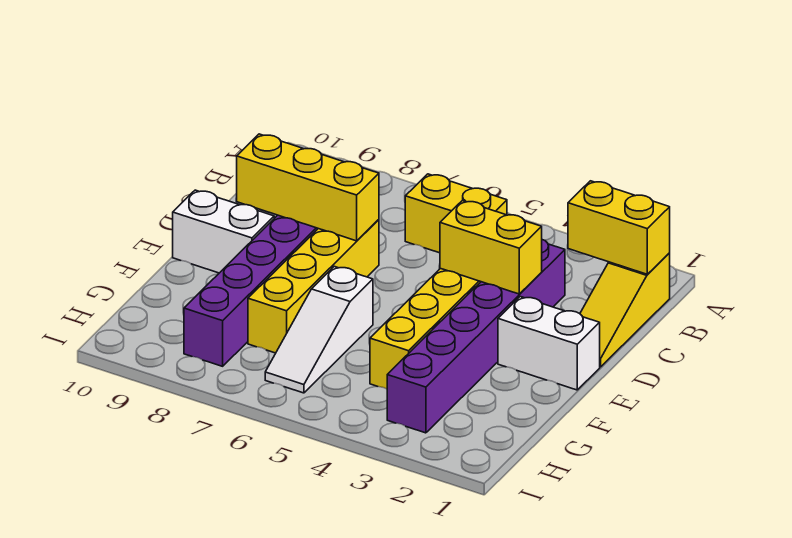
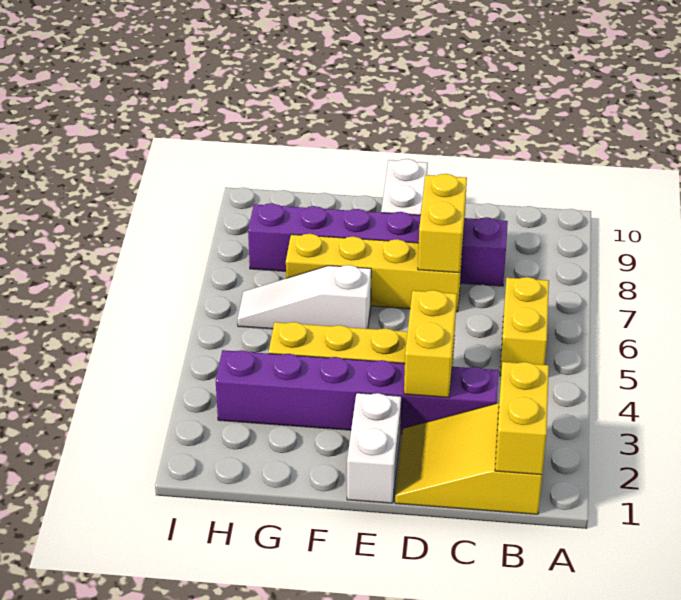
yellow slope B1:D1 level 1 top B -> yellow slope B1:D2 level 1 top B
yellow brick D7:D9 level 2 -> yellow brick D7:D8 level 2

